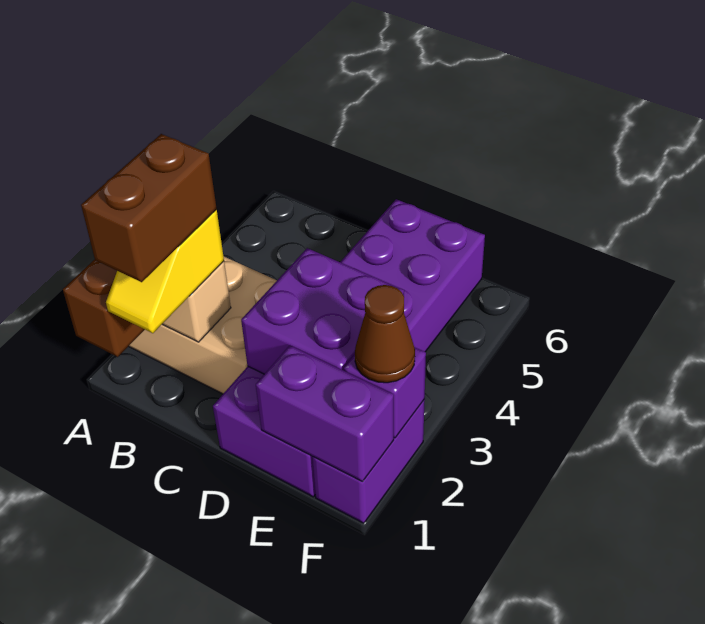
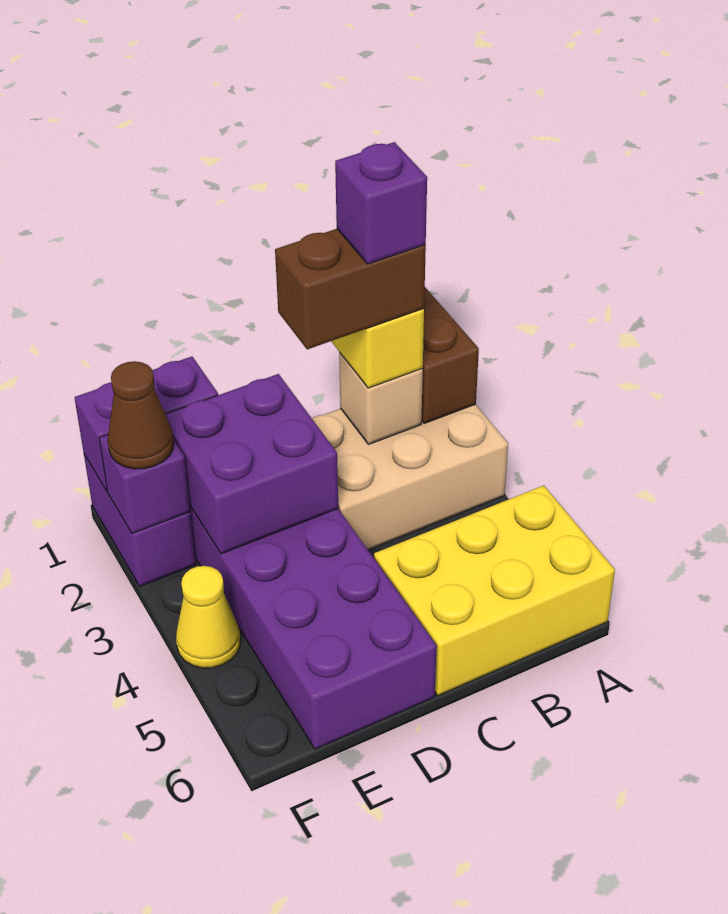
none -> yellow brick A5:C6 level 1
brown brick B1:B2 level 4 -> brown brick B2:C2 level 4
none -> purple brick B2 level 5
none -> yellow cone F4 level 1

